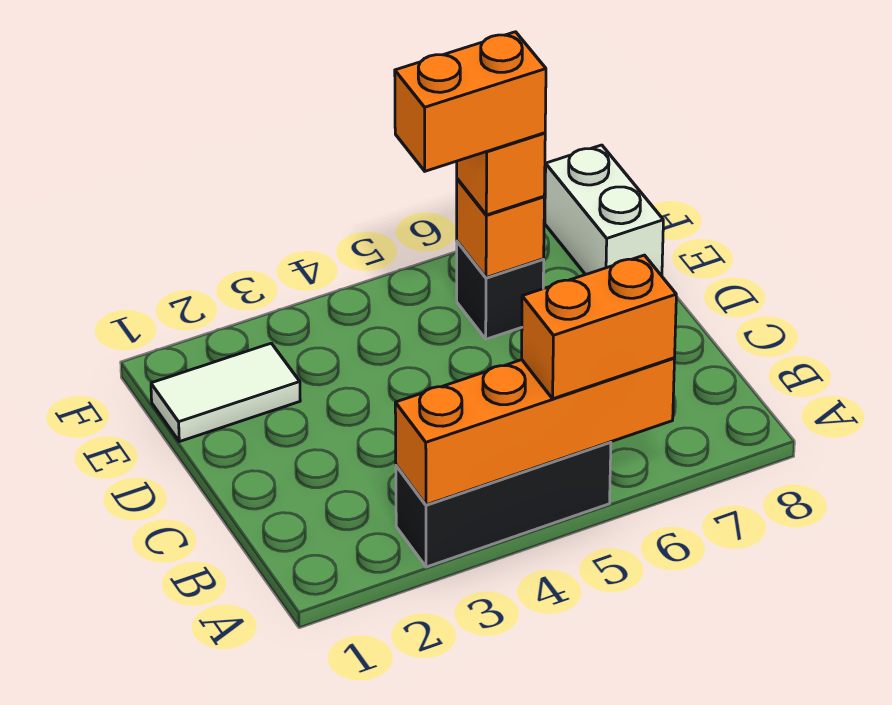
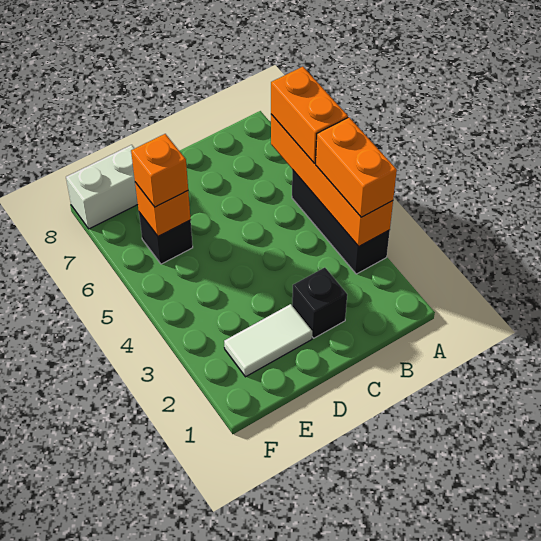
none -> black brick C2 level 1
white tile E1:E2 level 1 -> white tile D2:E2 level 1
orange brick E5:E6 level 4 -> orange brick A3:A4 level 3

